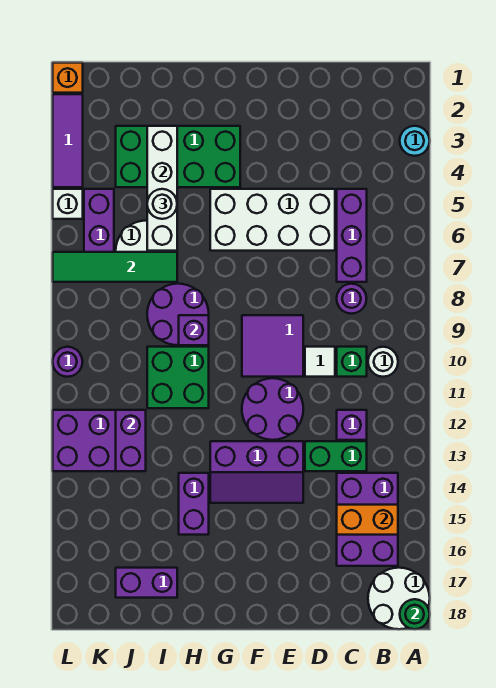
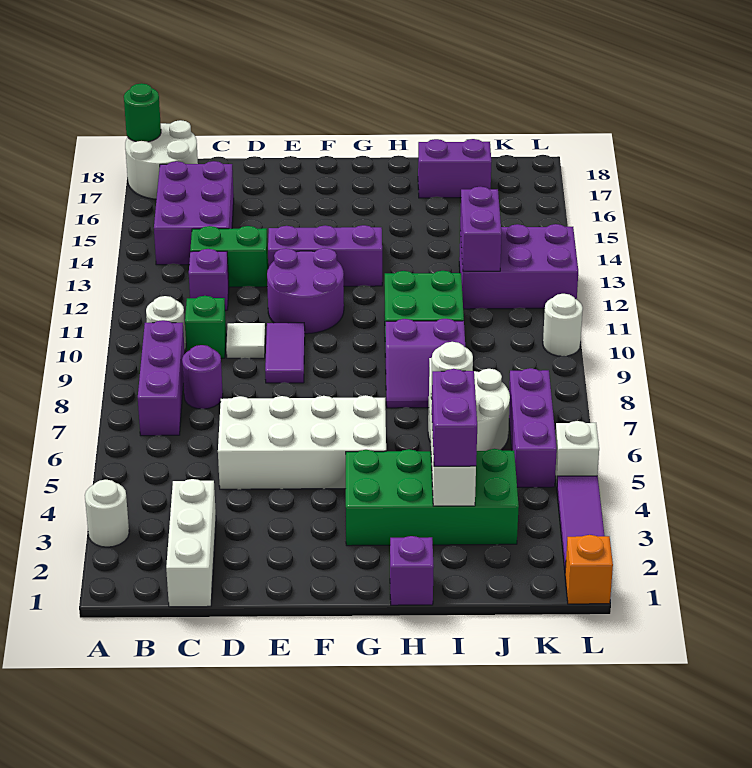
cyan round brick A3 level 1 -> white round brick A3 level 1
orange brick B15:C15 level 2 -> none
none -> white brick C1:C3 level 1
purple brick C5:C7 level 1 -> purple brick B7:B9 level 1
purple tile E9:F10 level 1 -> purple tile E9:E10 level 1
purple round brick H8:I9 level 1 -> purple slope H8:I9 level 1 top 9
purple brick H9 level 2 -> purple brick H1 level 1
purple brick H14:H15 level 1 -> purple brick I3:I4 level 3
green tile I7:L7 level 2 -> none
purple round brick L10 level 1 -> white round brick L10 level 1

